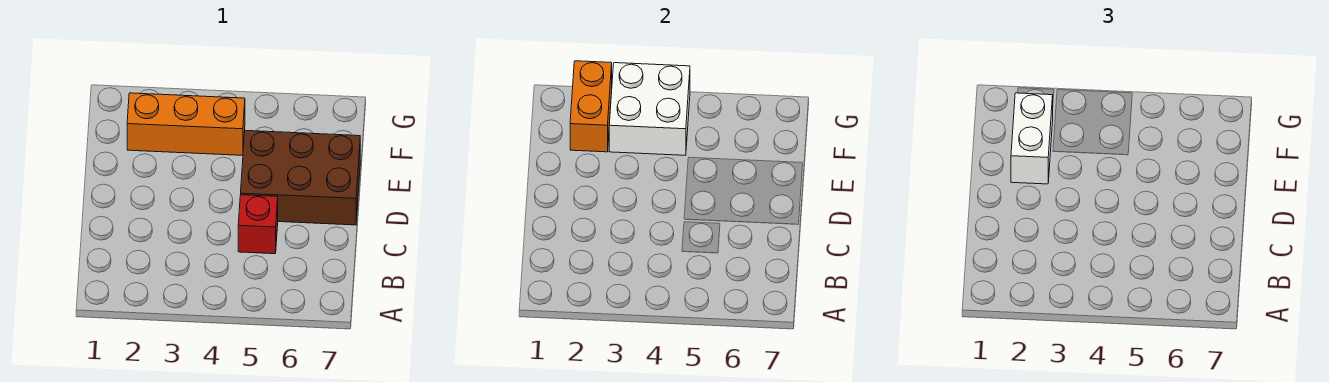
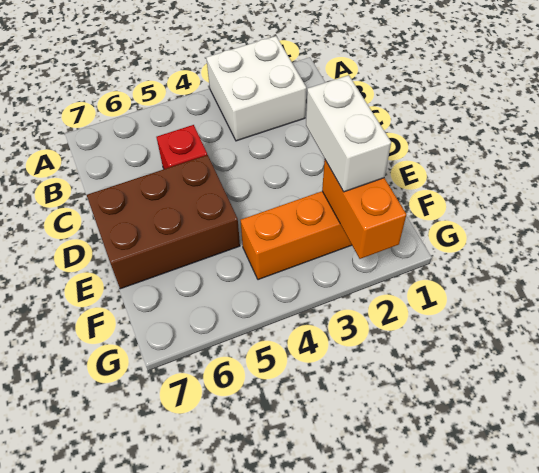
white brick F3:G4 level 2 -> white brick A2:B3 level 1

